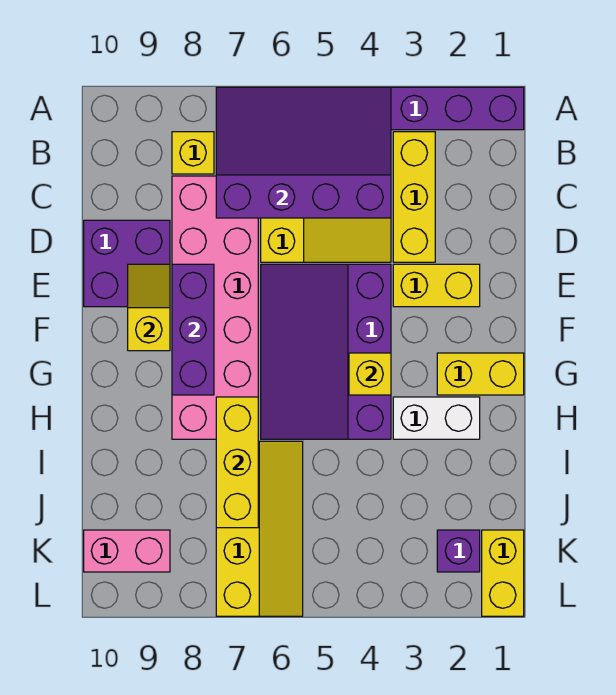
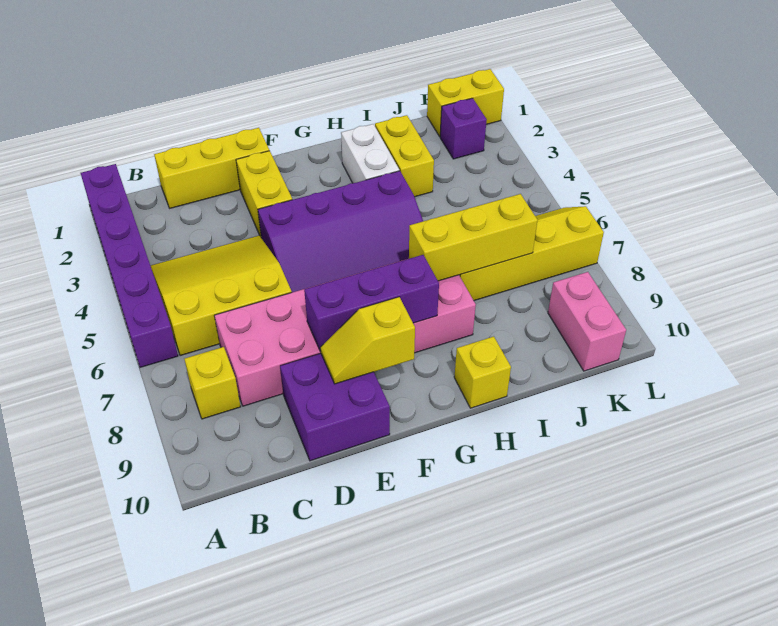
purple slope A4:C7 level 2 top C -> none
yellow brick B3:D3 level 1 -> yellow brick C1:E1 level 1
yellow brick G1:G2 level 1 -> yellow brick I2:I3 level 1
yellow brick G4 level 2 -> yellow brick H10 level 1

